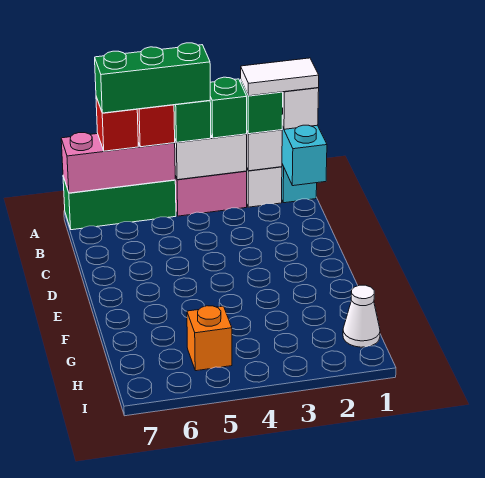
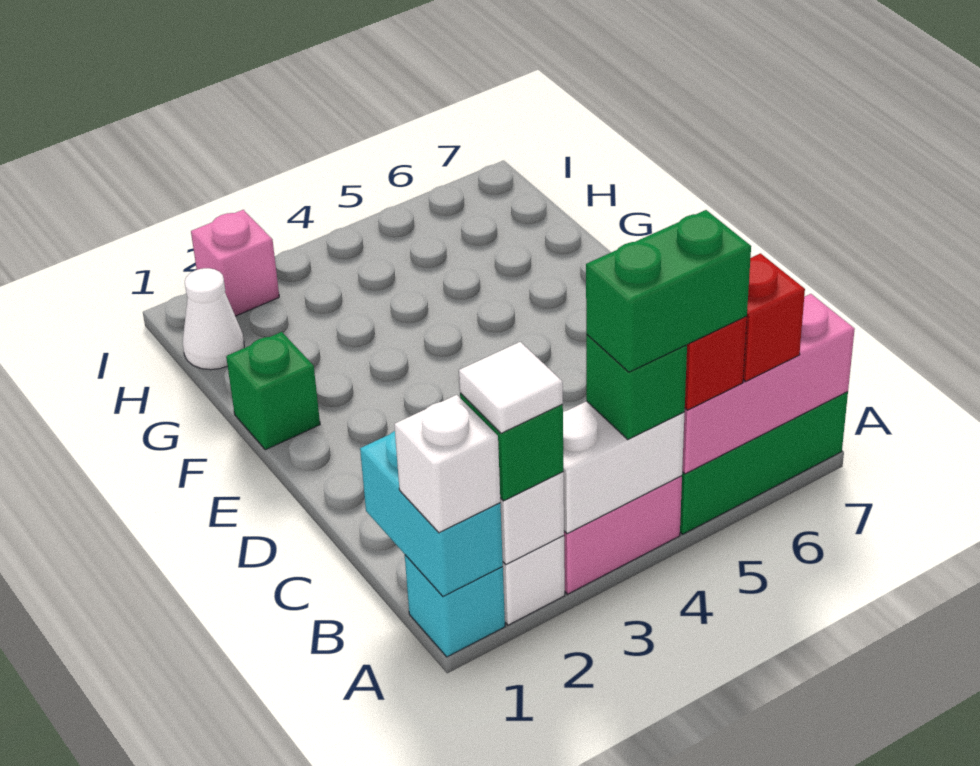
white tile A1:A2 level 4 -> white tile A2 level 4
green brick A3 level 3 -> green brick F1 level 1
green brick A4:A6 level 4 -> green brick A4:A5 level 4
orange brick H5 level 1 -> none
none -> pink brick I2 level 1

